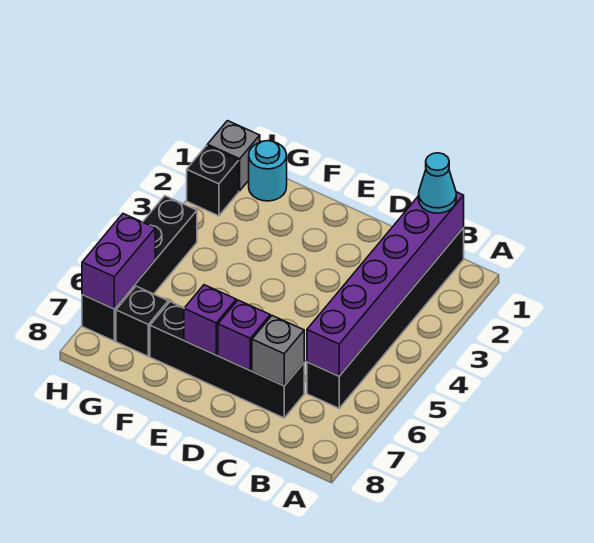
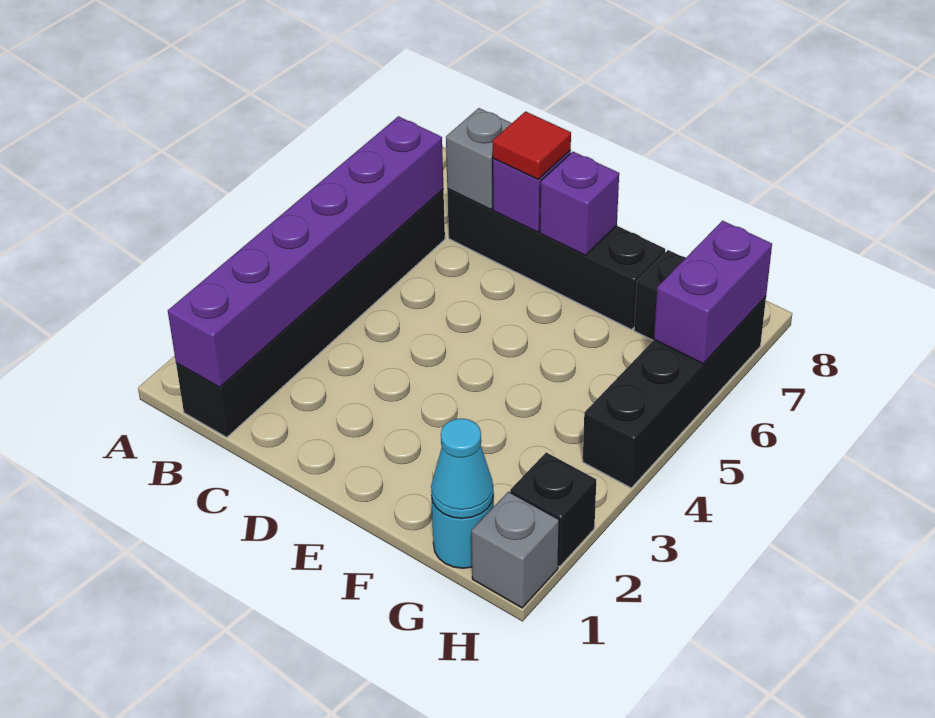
cyan cone B1 level 3 -> cyan cone G1 level 2
none -> red tile D7 level 3

